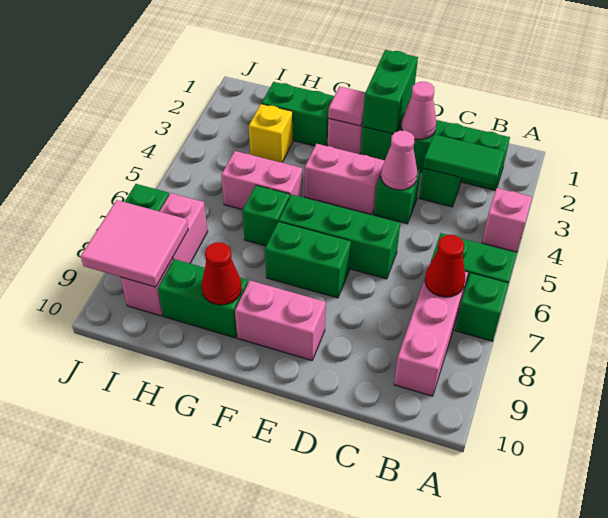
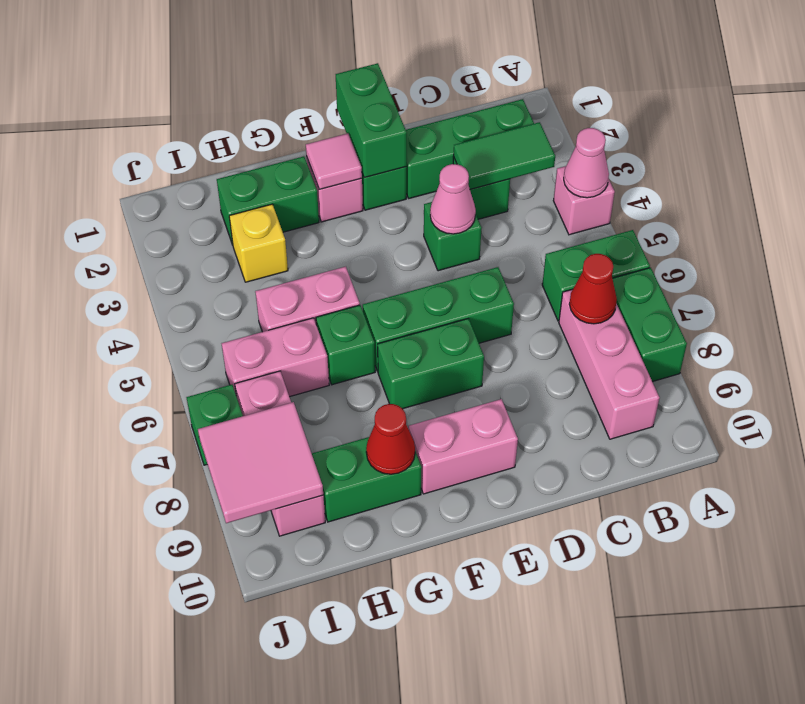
green brick A7 level 1 -> green brick A7:A8 level 1
pink cone D2 level 2 -> pink cone A4 level 2
pink brick E4:F4 level 1 -> pink brick H6:I6 level 1

